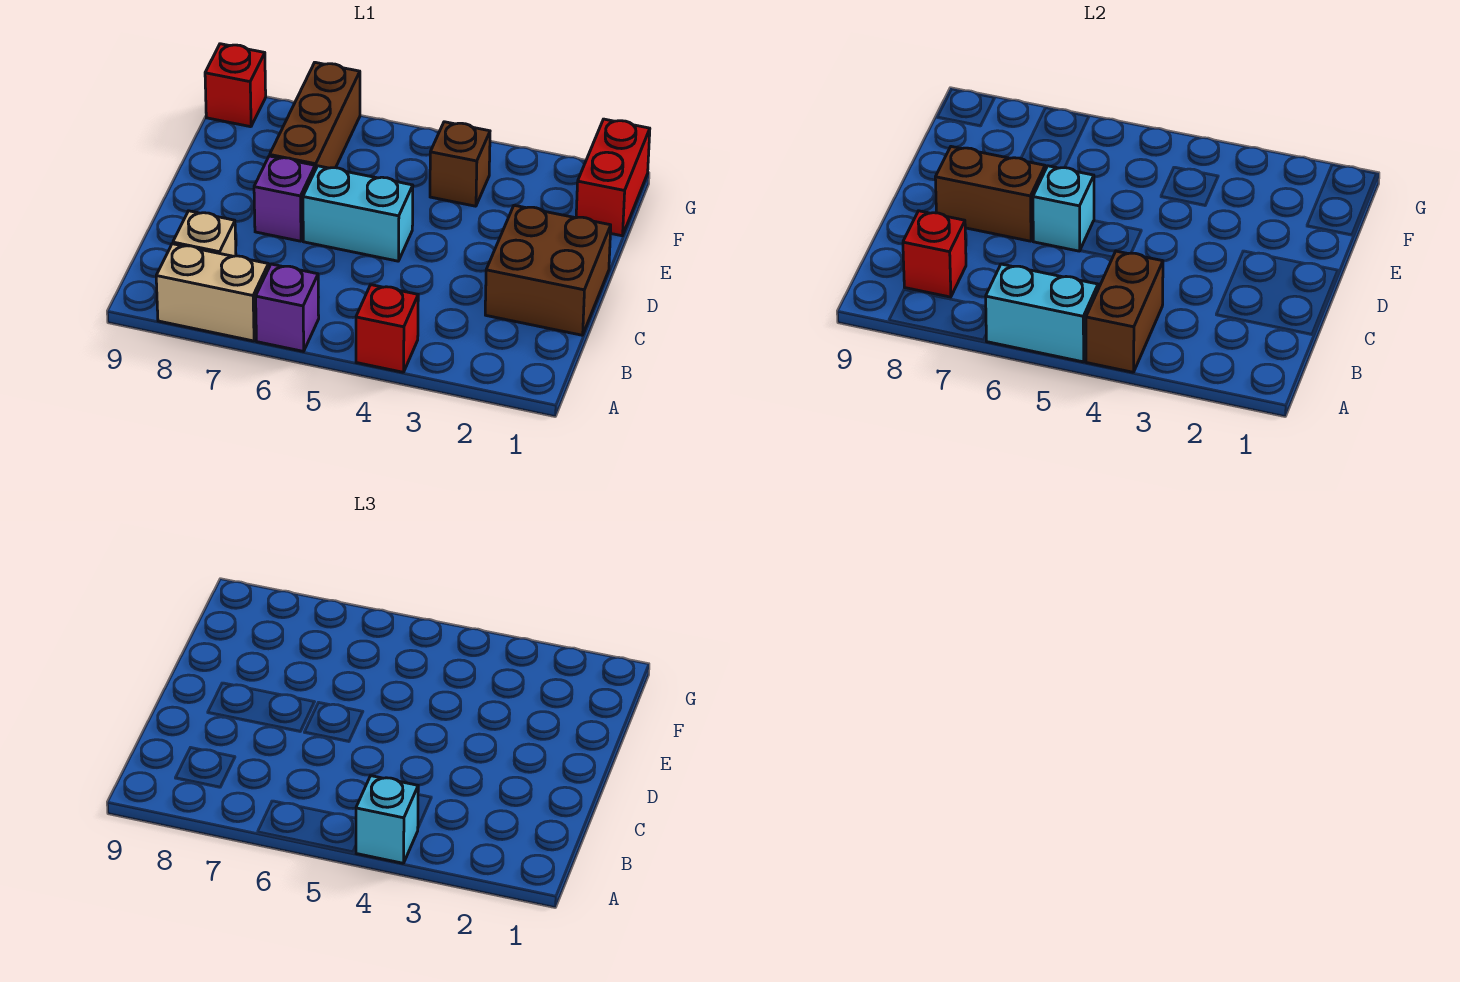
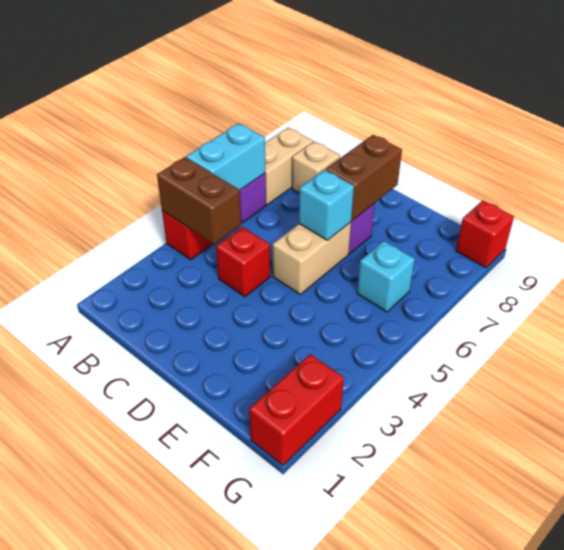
cyan brick A4 level 3 -> cyan brick F6 level 1
red brick B8 level 2 -> red brick C4 level 1
brown brick C1:D2 level 1 -> none
cyan brick D5:D6 level 1 -> tan brick D5:D6 level 1
brown brick E7:G7 level 1 -> none
red brick F1:G1 level 1 -> red brick G1:G2 level 1
brown brick F4 level 1 -> none

